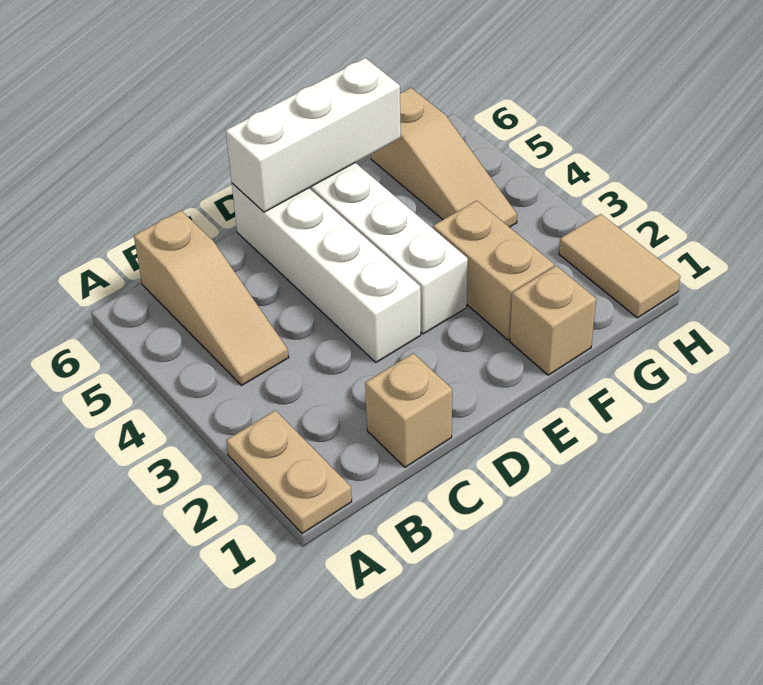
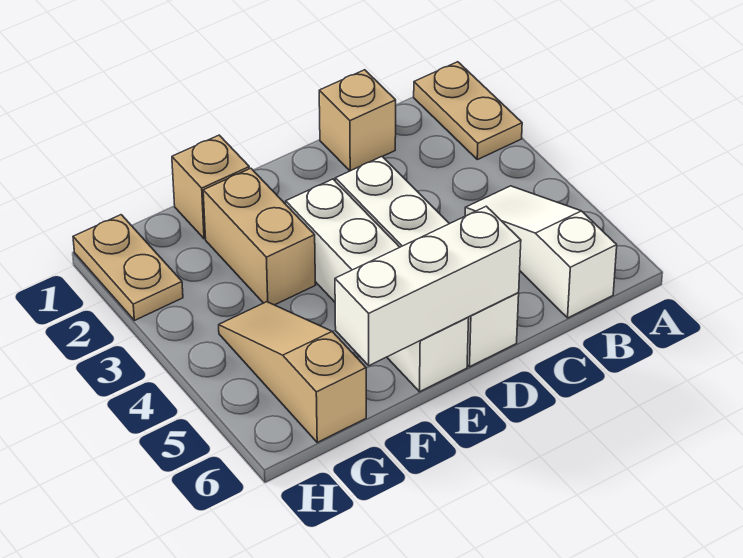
tan slope B4:B6 level 1 top 6 -> white slope B4:B6 level 1 top 6
tan tile H1:H2 level 1 -> tan plate H1:H2 level 1

